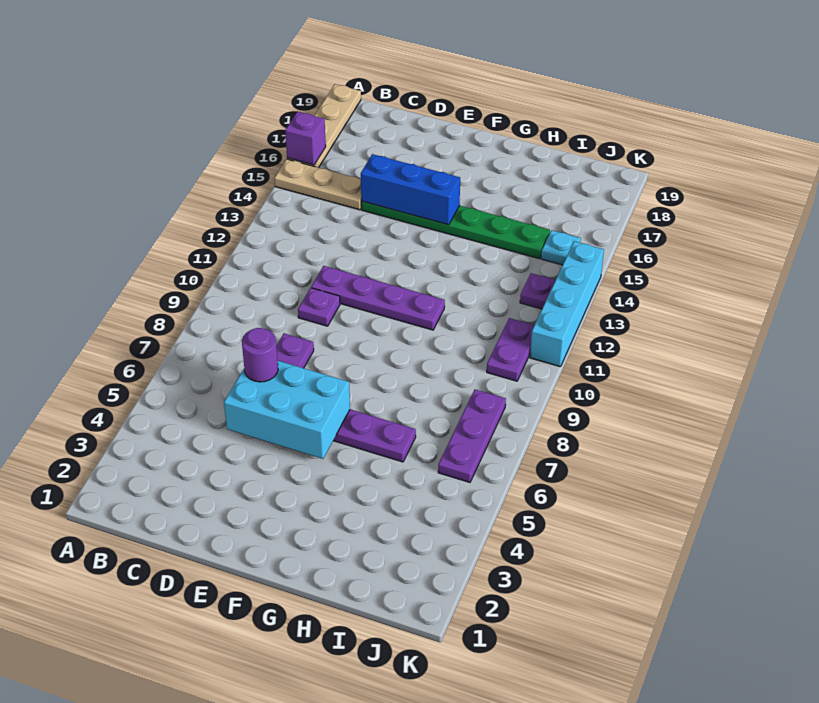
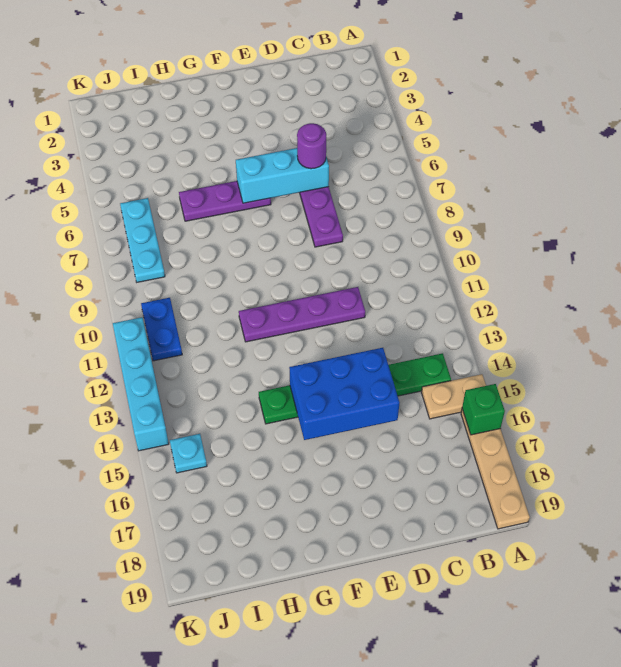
tan plate A15:C15 level 1 -> tan plate A15:B15 level 1
purple brick A16 level 2 -> green brick A16 level 2
cyan brick D5:F6 level 2 -> cyan brick D6:F6 level 2
purple plate D10 level 1 -> none
green plate D15:I15 level 1 -> green plate B14:G14 level 1
blue brick D15:F15 level 2 -> blue brick D14:F15 level 2
purple plate J6:J8 level 1 -> cyan plate J6:J8 level 1
purple plate J10:J11 level 1 -> blue plate J10:J11 level 1
purple plate J13 level 1 -> none

